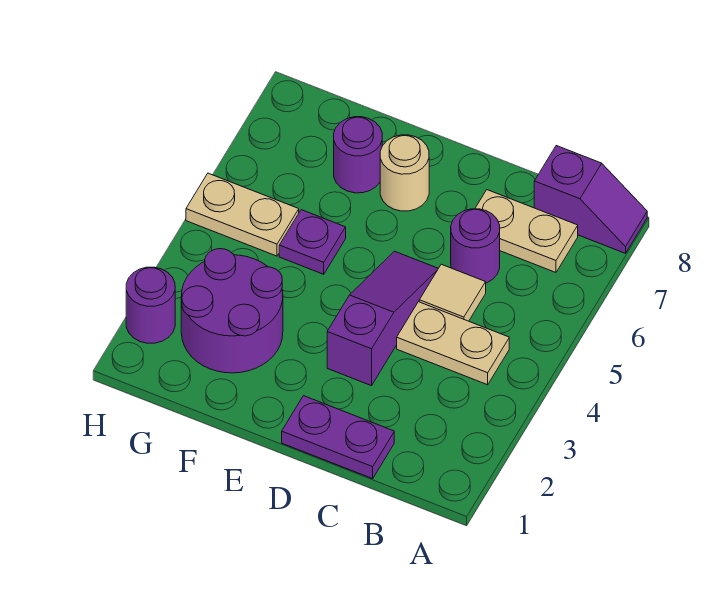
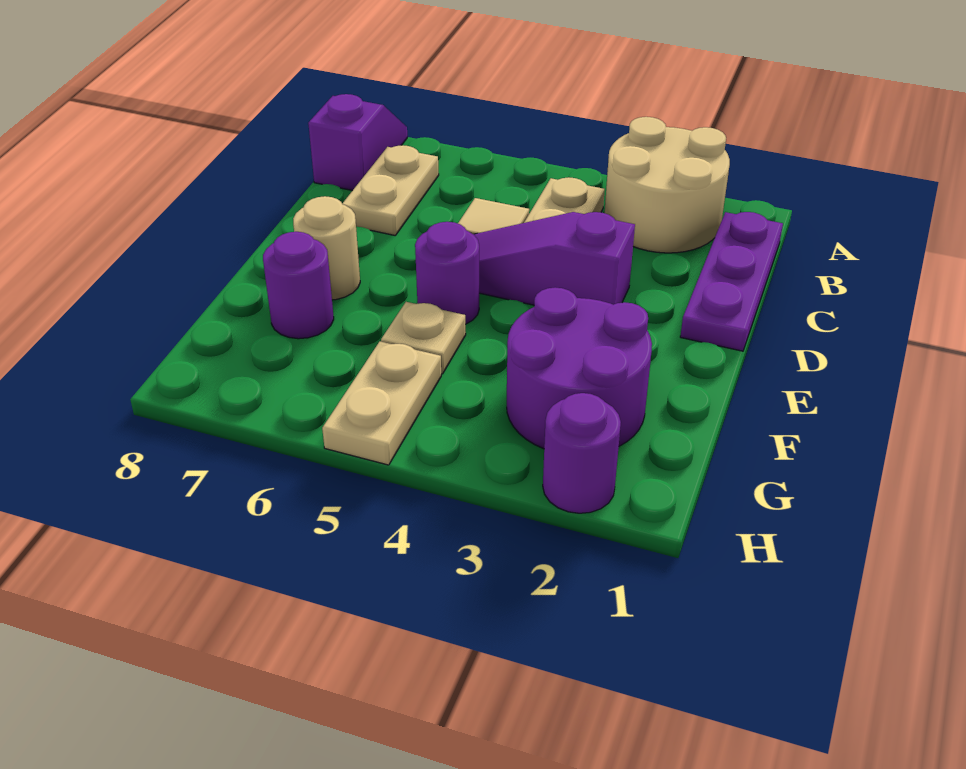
none -> tan round brick A2:B3 level 1
purple plate C1:D1 level 1 -> purple plate B1:D1 level 1
purple round brick C6 level 1 -> purple round brick E5 level 1
purple plate F5 level 1 -> tan plate F5 level 1

